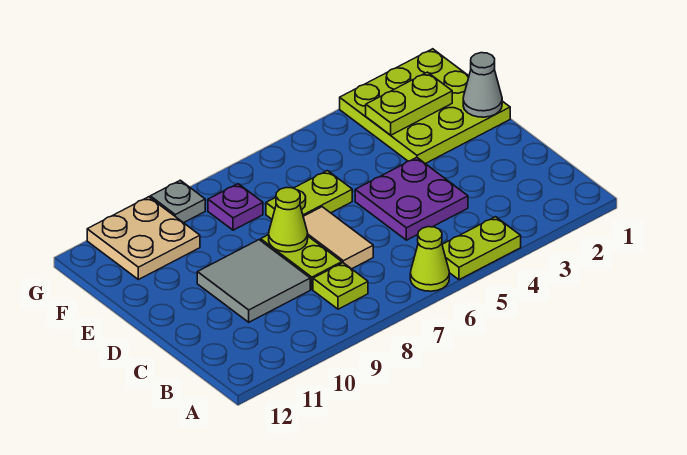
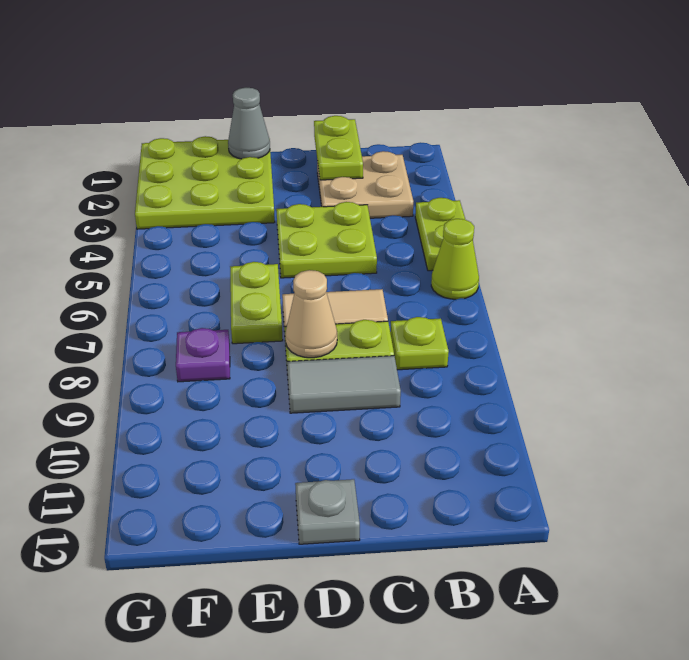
purple plate C4:D5 level 1 -> lime plate C4:D5 level 1
grey tile C9:D10 level 1 -> grey tile C9:D9 level 1
lime cone D8 level 2 -> tan cone D8 level 2
lime plate F2:F3 level 2 -> lime plate C1:C2 level 2
tan plate F10:G11 level 1 -> tan plate B2:C3 level 1
grey plate G9 level 1 -> grey plate D12 level 1

